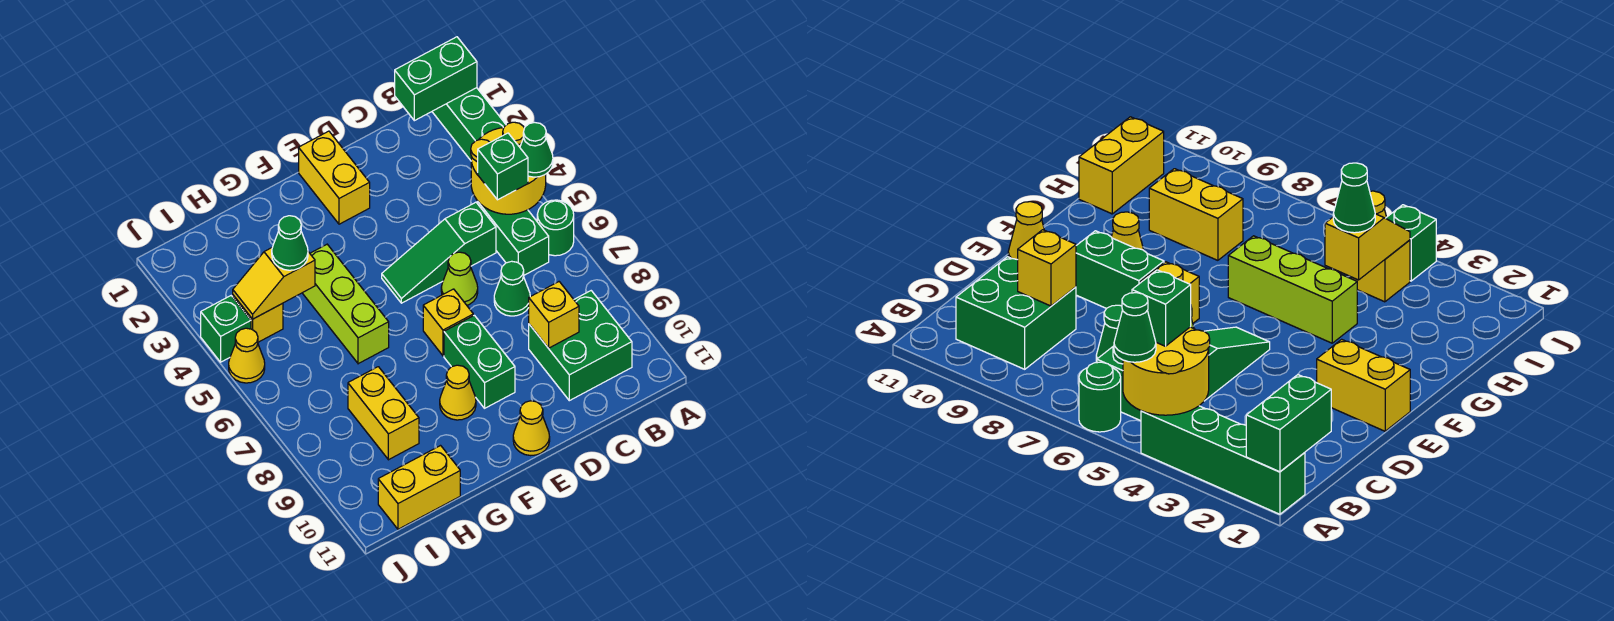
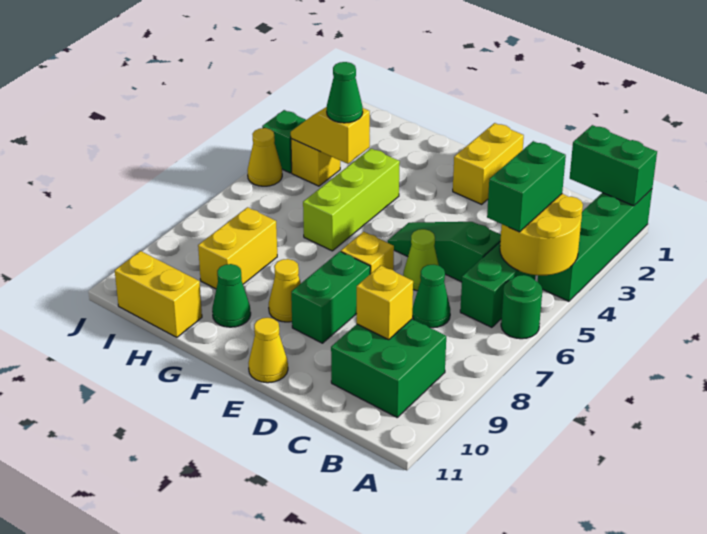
green cone A5 level 3 -> green cone G10 level 1
green brick B5 level 3 -> green brick B4:B5 level 3

